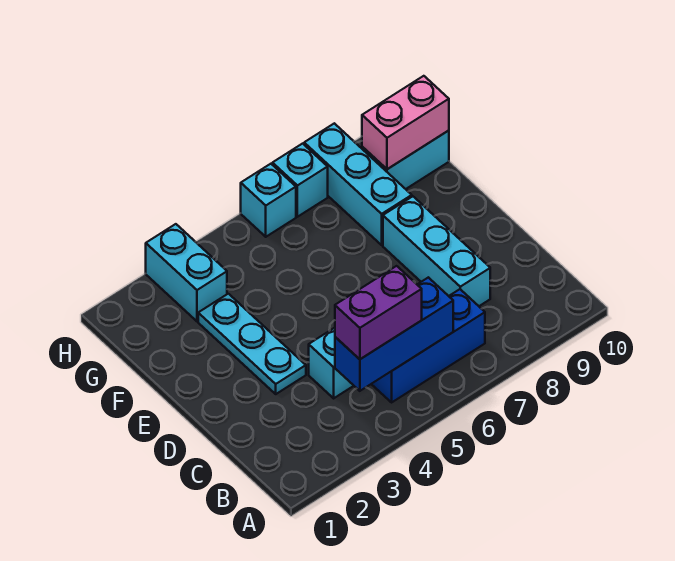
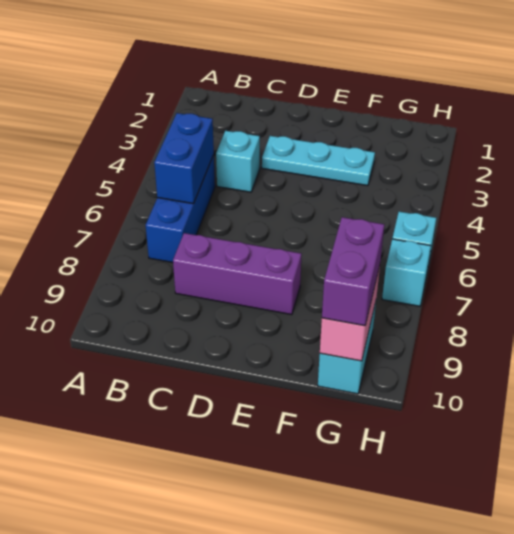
blue brick B4:B6 level 2 -> blue brick B5:B6 level 2
purple brick B4:B5 level 3 -> purple brick G9:G10 level 3
cyan brick C8:E8 level 1 -> purple brick C8:E8 level 1
cyan brick F8:H8 level 1 -> none
cyan brick G3:H3 level 1 -> none

